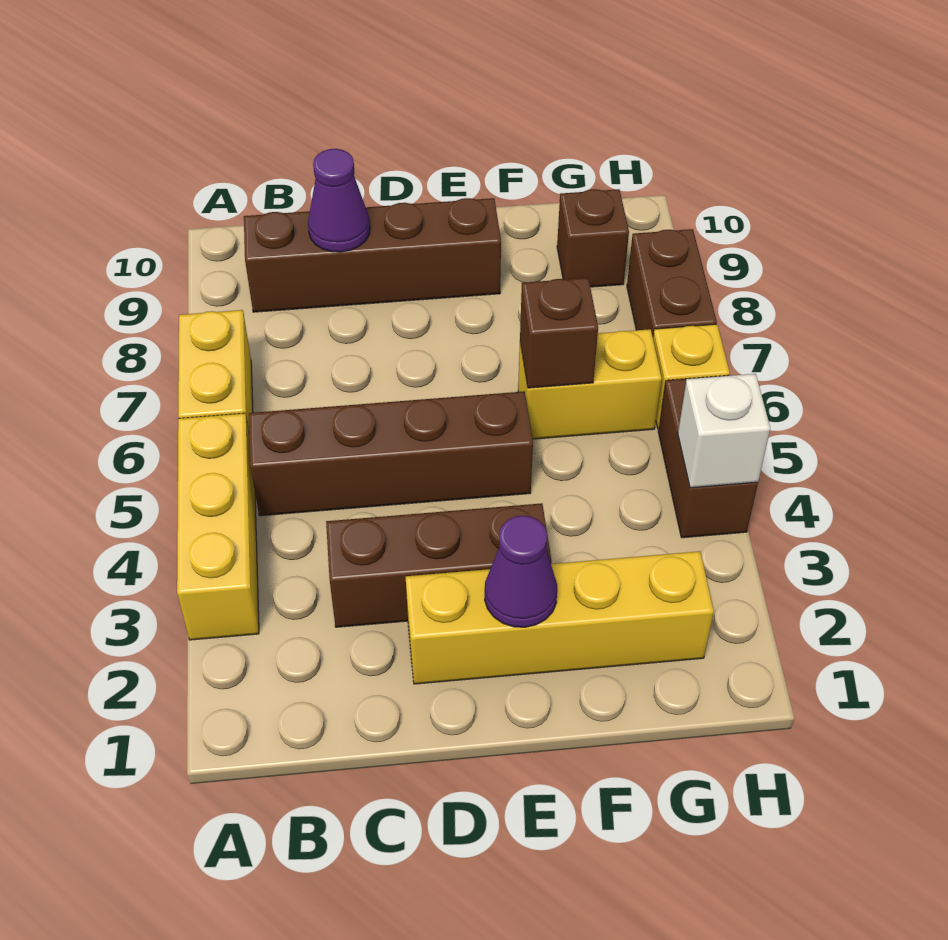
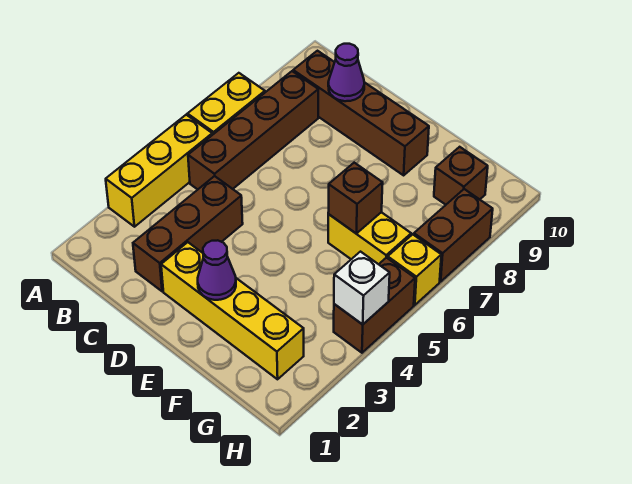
brown brick B5:E5 level 1 -> brown brick B5:B8 level 1
brown brick C3:E3 level 1 -> brown brick C2:C4 level 1

